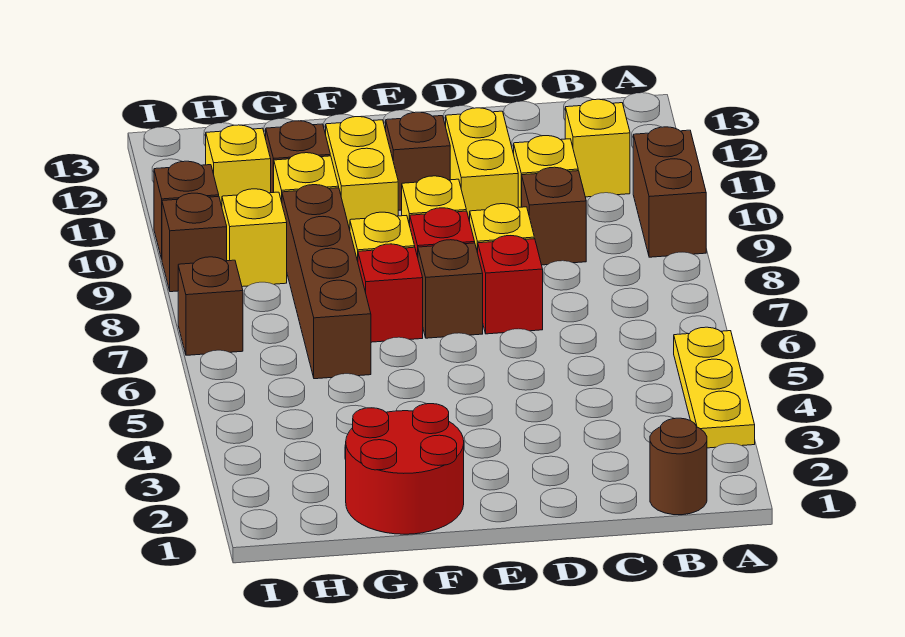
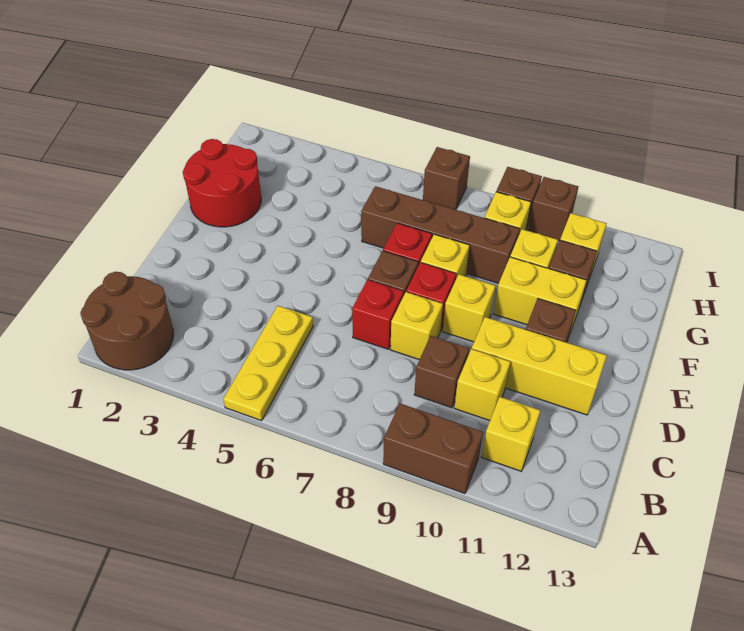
yellow plate A3:A5 level 1 -> yellow plate A5:C5 level 1
brown round brick B1 level 1 -> brown round brick A1:B2 level 1
yellow brick D10:D11 level 1 -> yellow brick D10:D12 level 1

